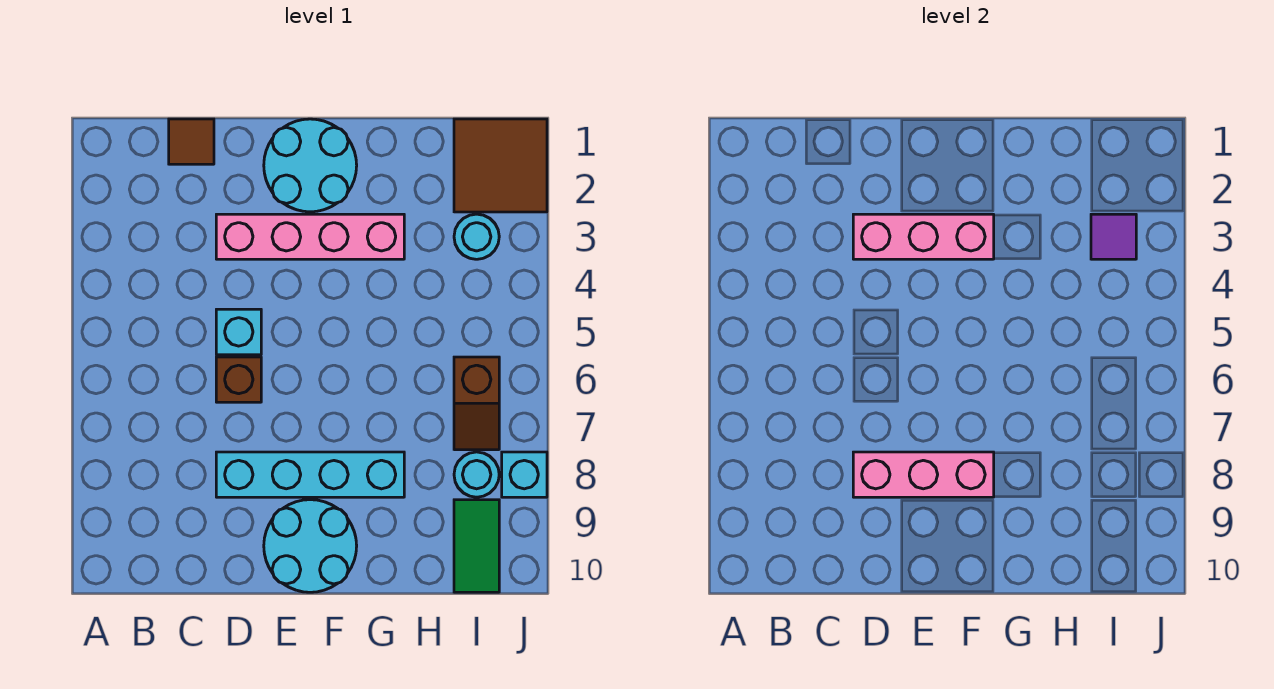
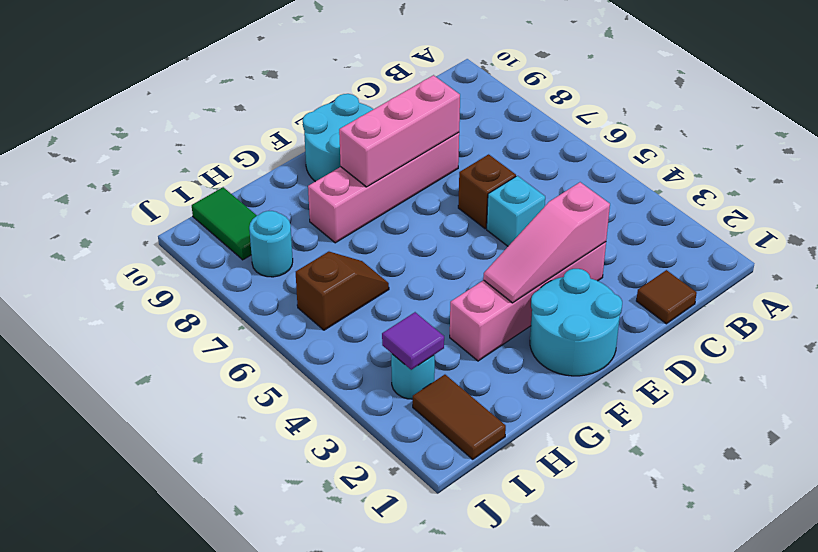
pink brick D3:F3 level 2 -> pink slope D3:F3 level 2 top D
cyan brick D8:G8 level 1 -> pink brick D8:G8 level 1
brown tile I1:J2 level 1 -> brown tile I1:I2 level 1
brown slope I6:I7 level 1 top 6 -> brown slope H6:I6 level 1 top I
cyan brick J8 level 1 -> none

